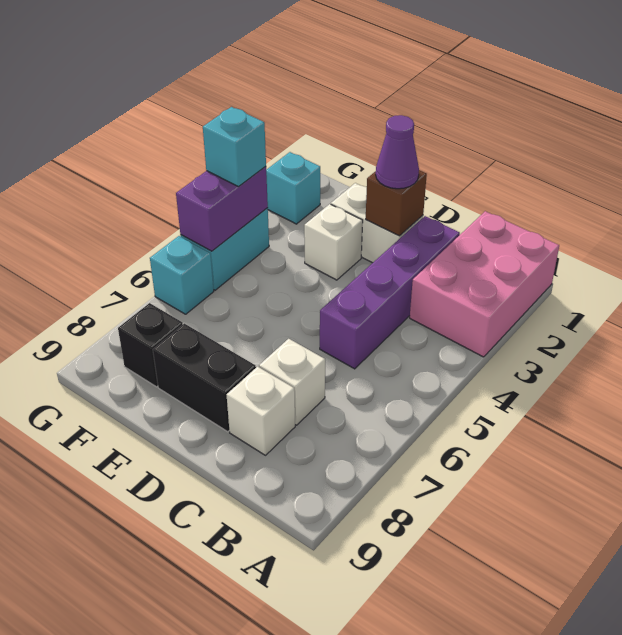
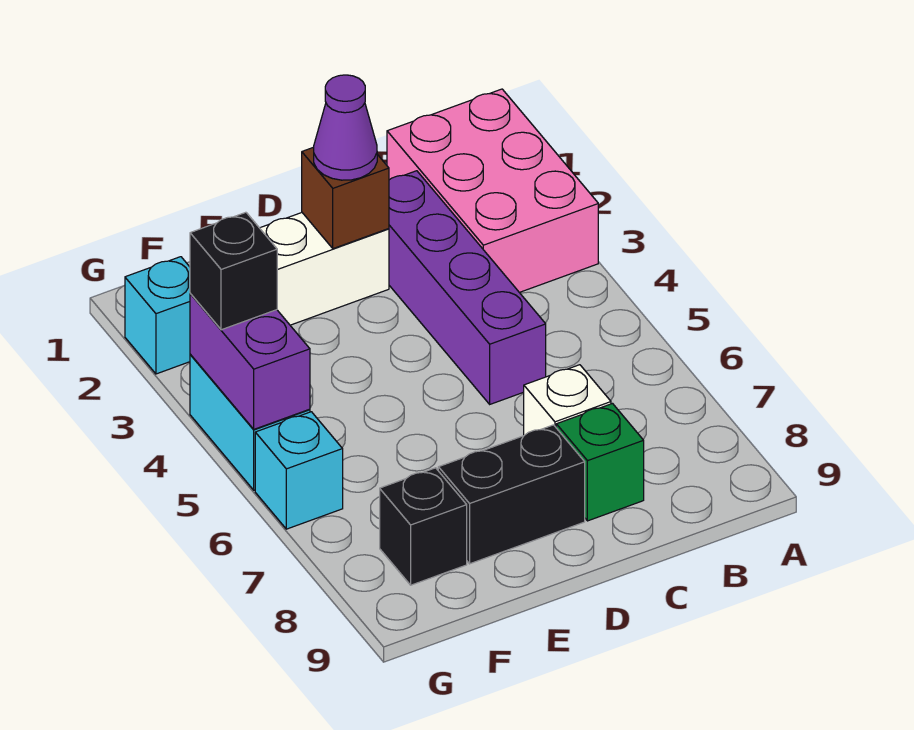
white brick C8 level 1 -> green brick C8 level 1
white brick E3 level 1 -> none
cyan brick G4 level 3 -> black brick G4 level 3

